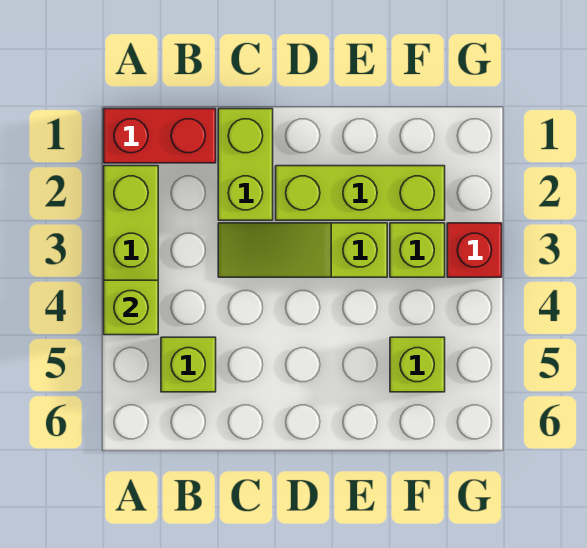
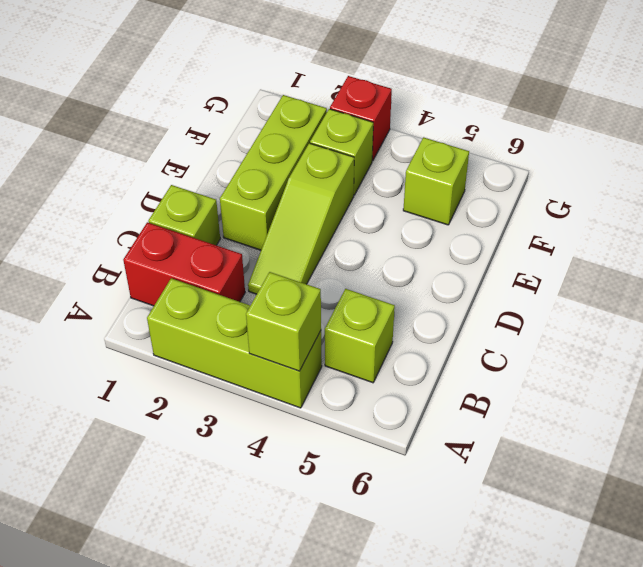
red brick A1:B1 level 1 -> red brick B1:B2 level 1
lime brick C1:C2 level 1 -> lime brick C1 level 1

